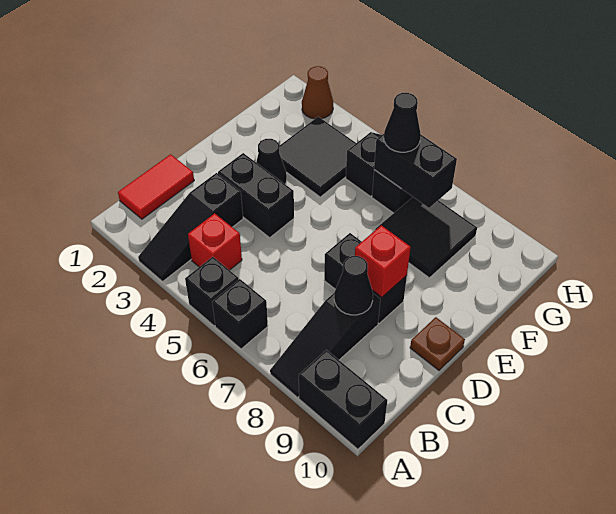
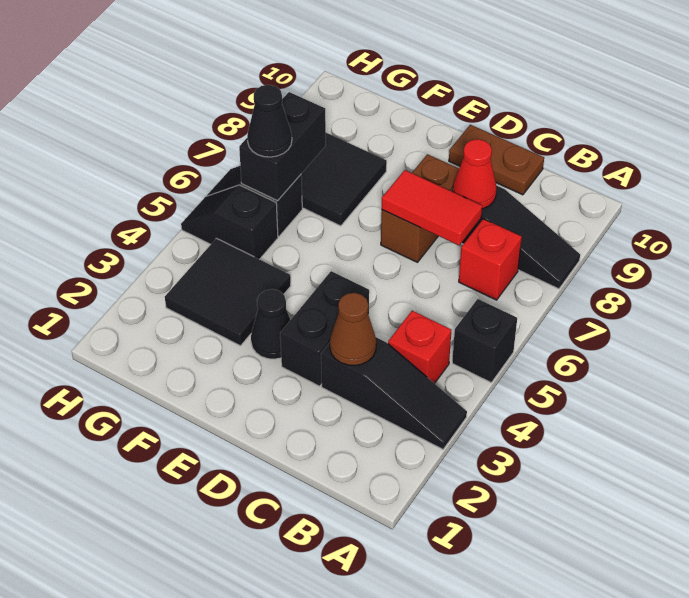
black brick A6 level 1 -> none
black brick A9:A10 level 1 -> none
red tile B1:C1 level 1 -> red tile C7:D7 level 2
black cone C8 level 2 -> red cone C8 level 2
black brick D7:D8 level 1 -> brown brick D7:D8 level 1
red brick D8 level 2 -> red brick B7 level 1
brown plate D10 level 1 -> brown plate C10:D10 level 1
brown cone H2 level 1 -> brown cone C3 level 2

